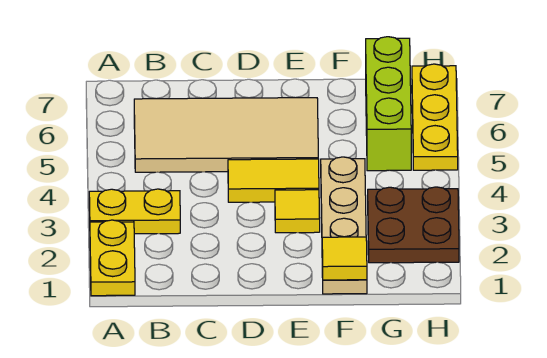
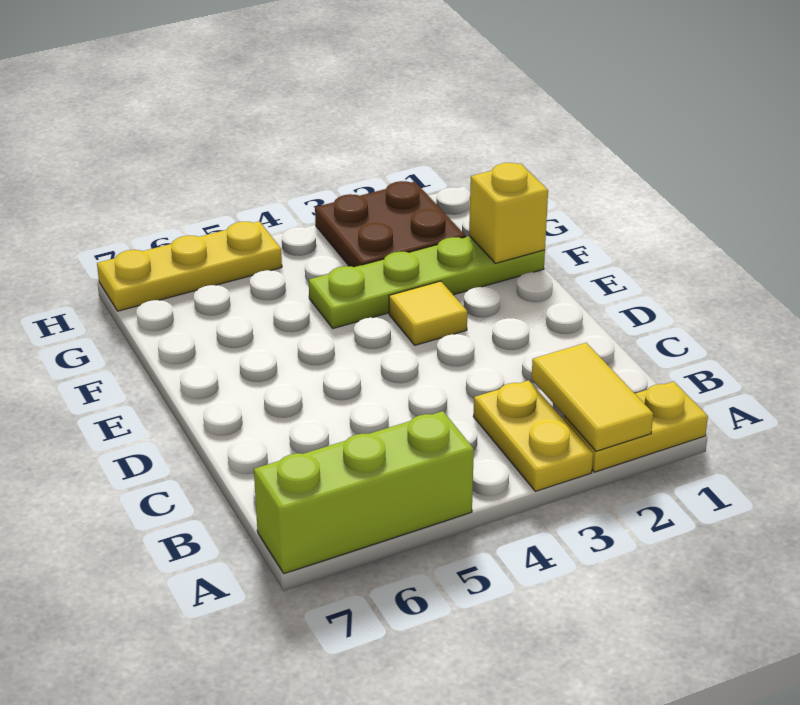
tan tile B5:E6 level 1 -> none
yellow tile D4:E4 level 1 -> yellow tile A2:B2 level 2
tan plate F1:F4 level 1 -> lime plate F1:F4 level 1
yellow tile F1 level 2 -> yellow brick F1 level 2
lime brick G5:G7 level 1 -> lime brick A5:A7 level 1

